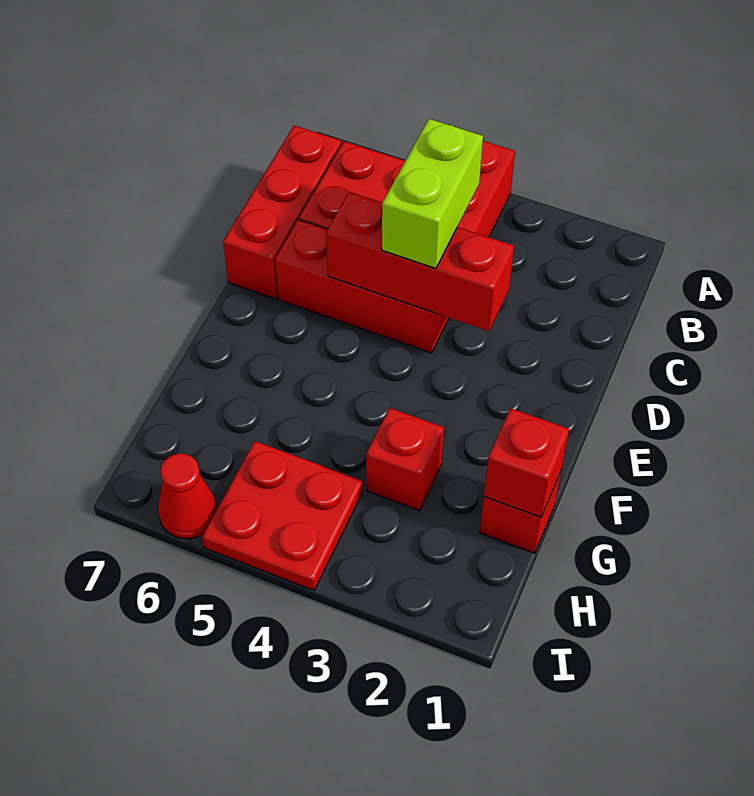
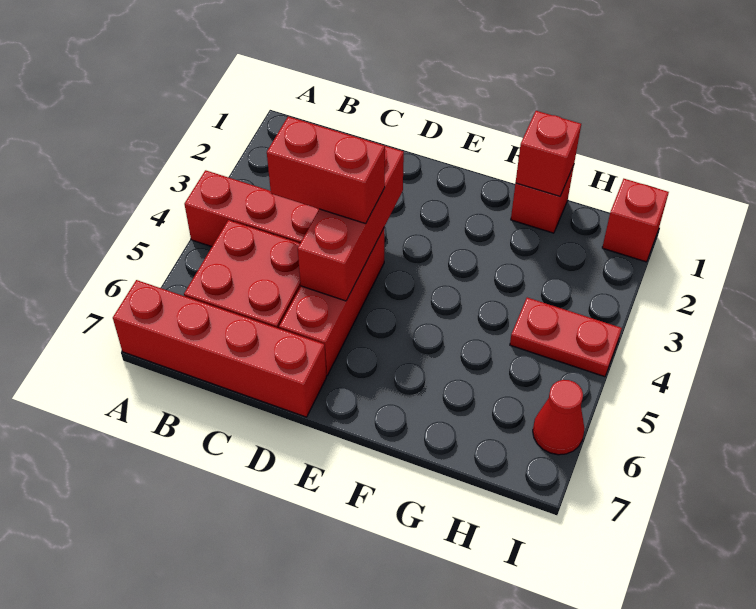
red brick B7:D7 level 1 -> red brick A7:D7 level 1
lime brick C4:D4 level 3 -> red brick C4:D4 level 3
red brick G3 level 1 -> red brick I1 level 1
red plate H4:I5 level 1 -> red plate H4:I4 level 1

